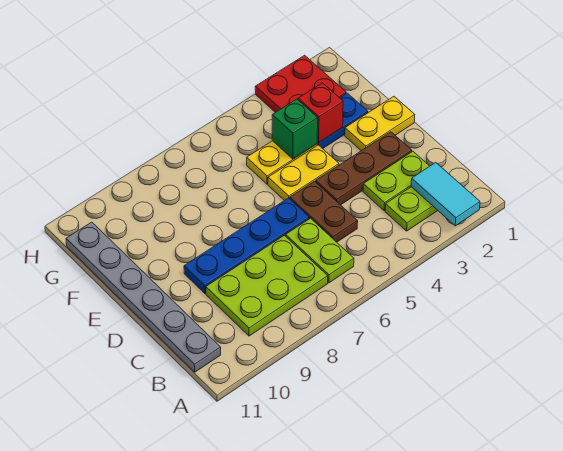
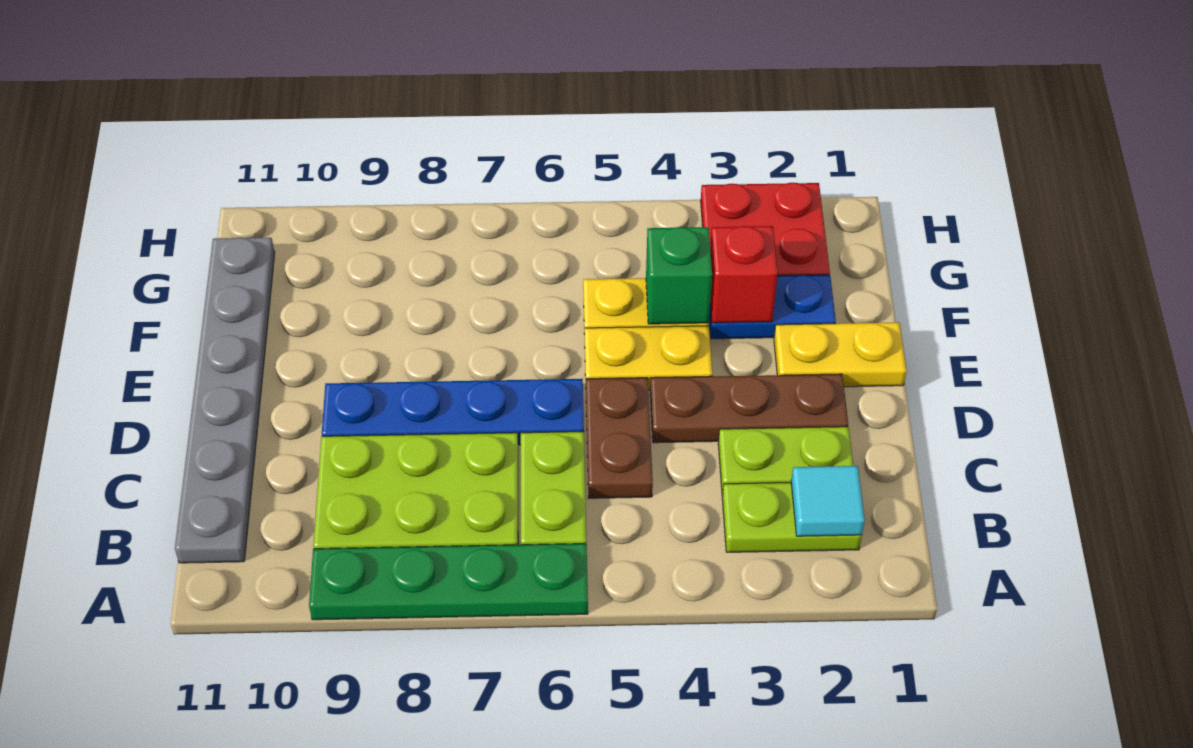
cyan tile A2:B2 level 2 -> cyan tile B2 level 2
none -> green plate A6:A9 level 1

